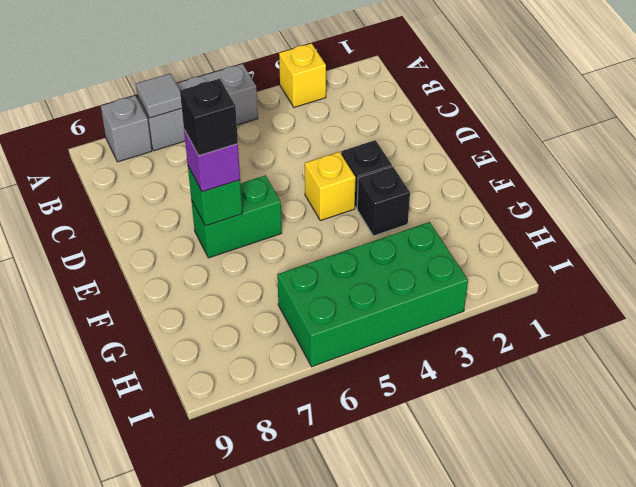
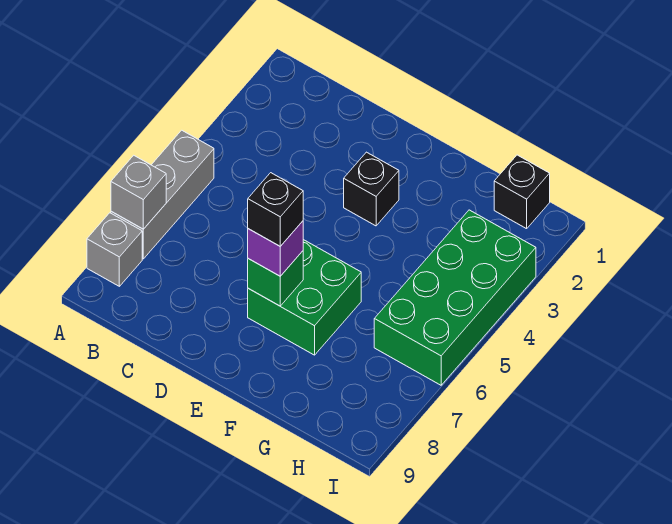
yellow brick A3 level 1 -> none
grey tile A7 level 2 -> grey brick A7 level 2
yellow brick E4 level 1 -> none
green brick E6:E7 level 1 -> green brick E6:F7 level 1
black brick F3 level 1 -> black brick H1 level 1

